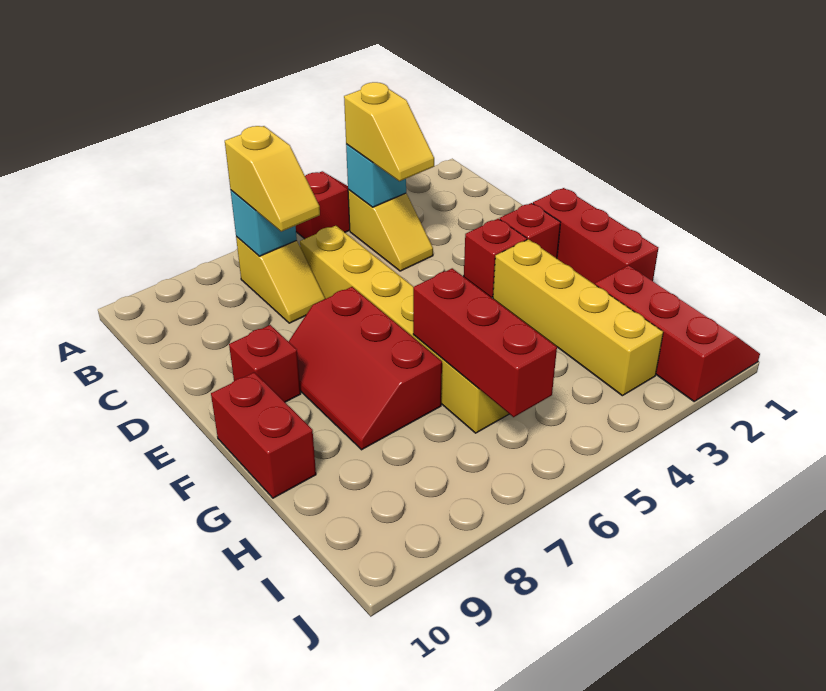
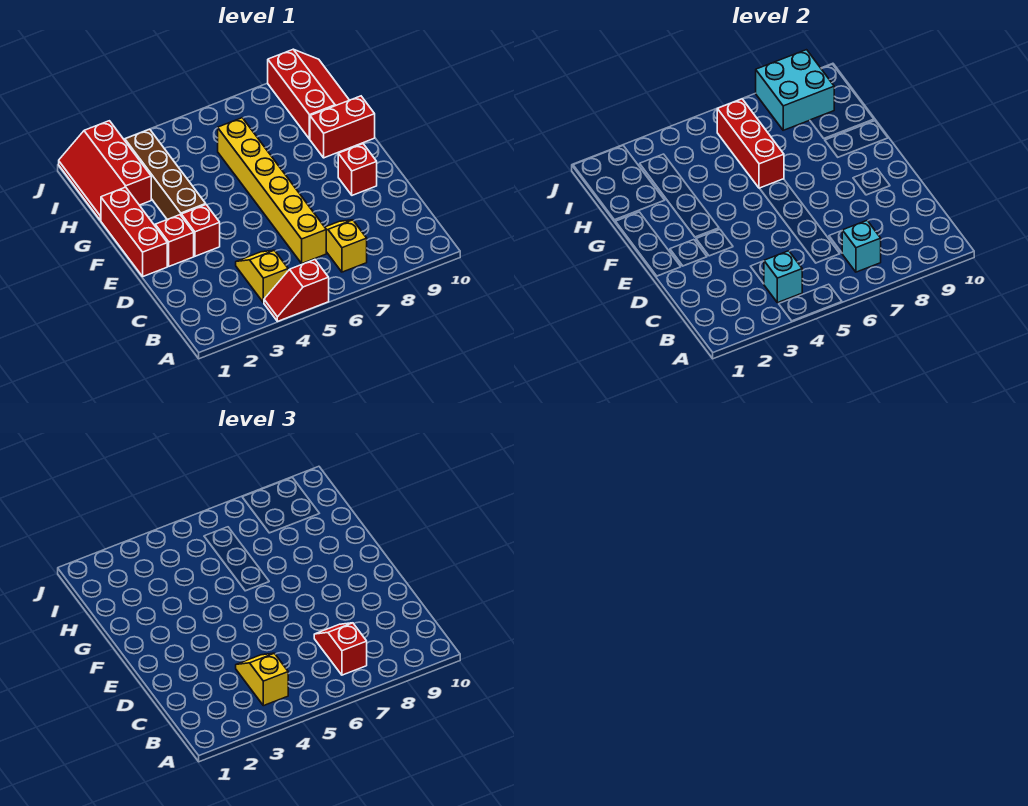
yellow slope B7:C7 level 3 top B -> red slope B7:C7 level 3 top B
red slope E7:G8 level 1 top 7 -> red slope H9:J10 level 1 top 9
yellow brick F3:I3 level 1 -> brown brick F3:I3 level 1
red brick F10:G10 level 1 -> red brick G9:G10 level 1
none -> cyan brick I8:J9 level 2

